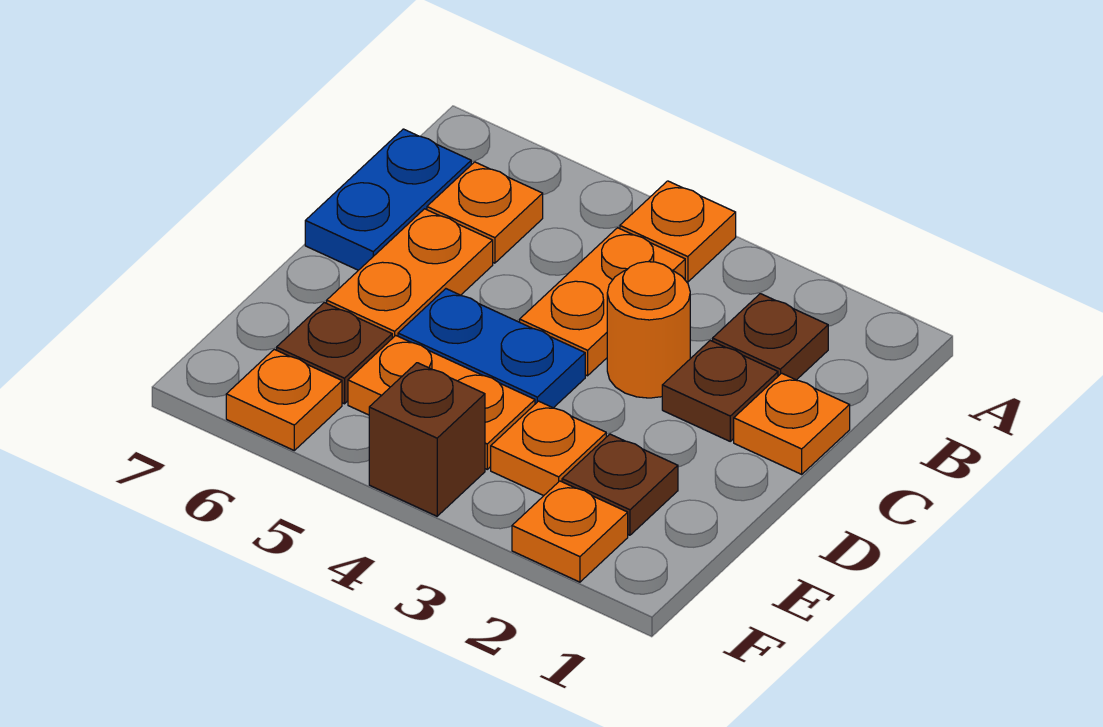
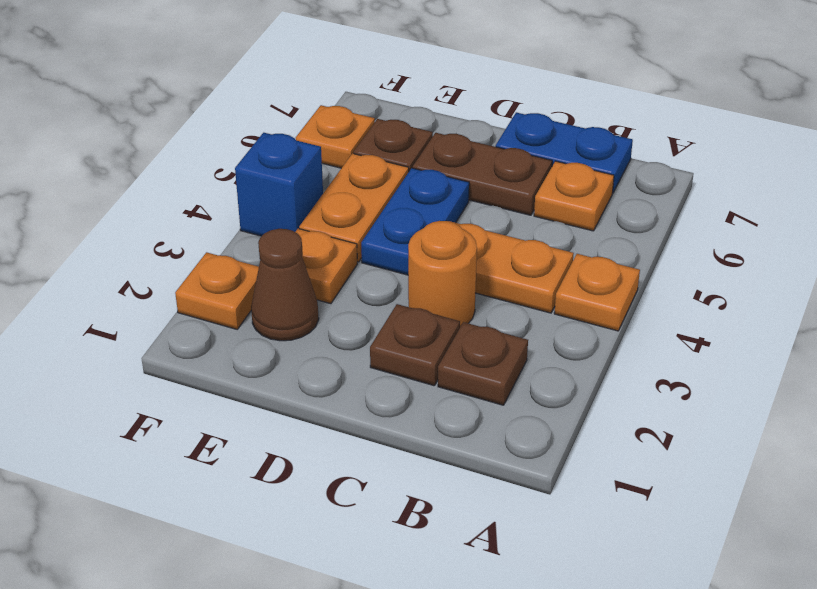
orange plate C1 level 1 -> none
orange plate C6:D6 level 1 -> brown plate C6:D6 level 1
brown plate E2 level 1 -> brown cone E2 level 1
brown brick F4 level 1 -> blue brick F4 level 1

